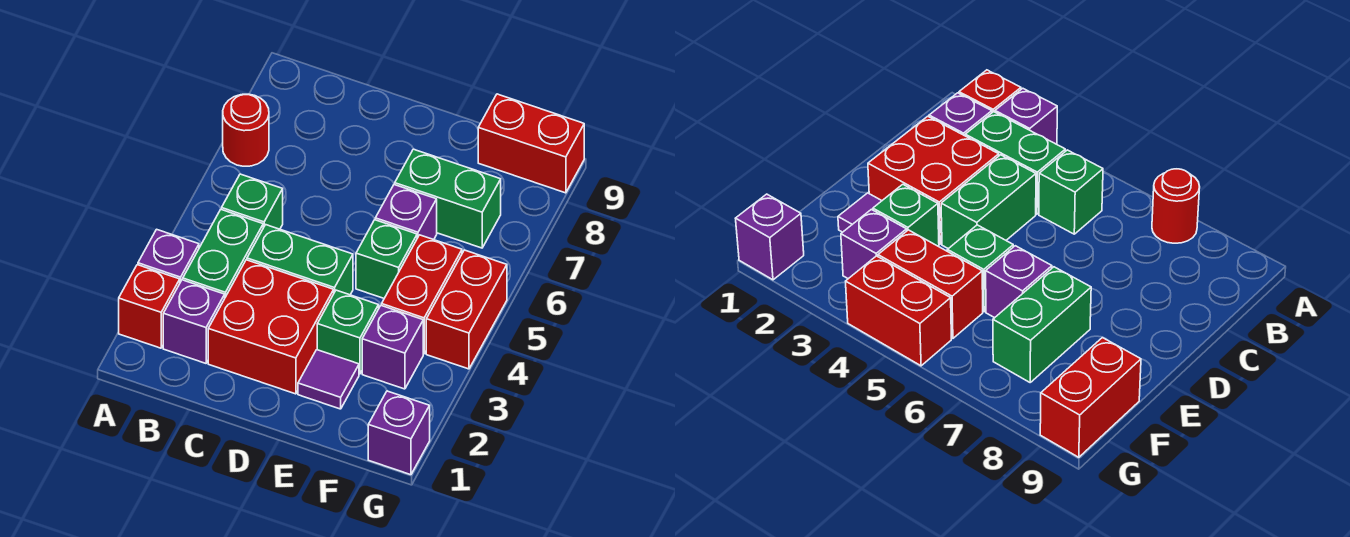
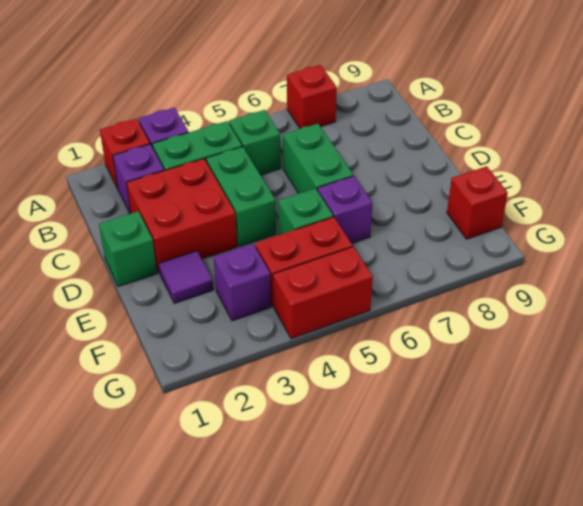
red round brick A7 level 1 -> red brick A7 level 1
green brick E3 level 1 -> green brick D1 level 1
green brick E7:F7 level 1 -> green brick C6:D6 level 1
red brick F9:G9 level 1 -> red brick F9 level 1
purple brick G1 level 1 -> none

